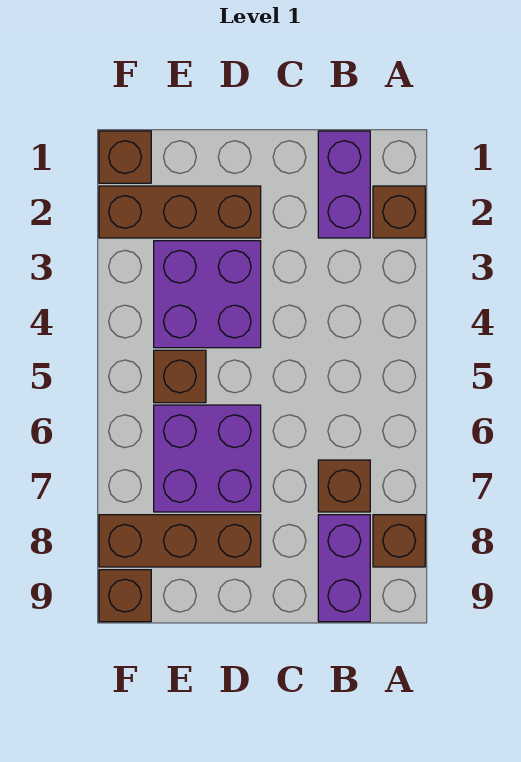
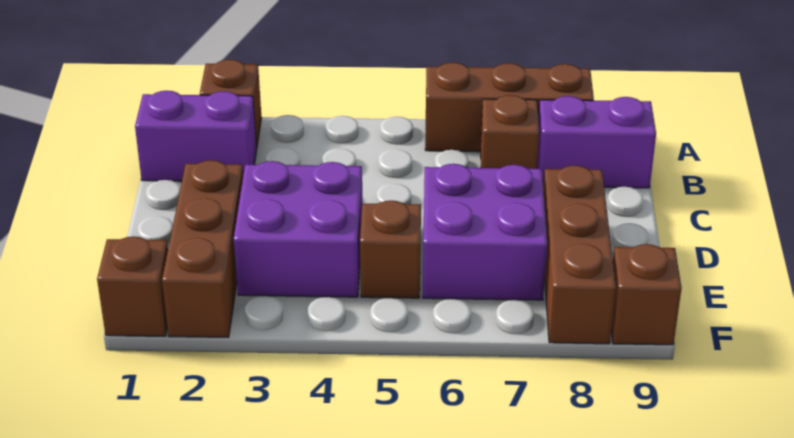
brown brick A8 level 1 -> brown brick A6:A8 level 1

